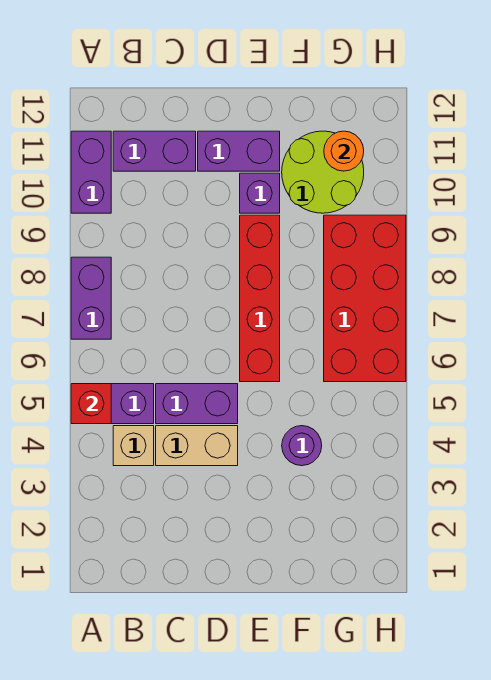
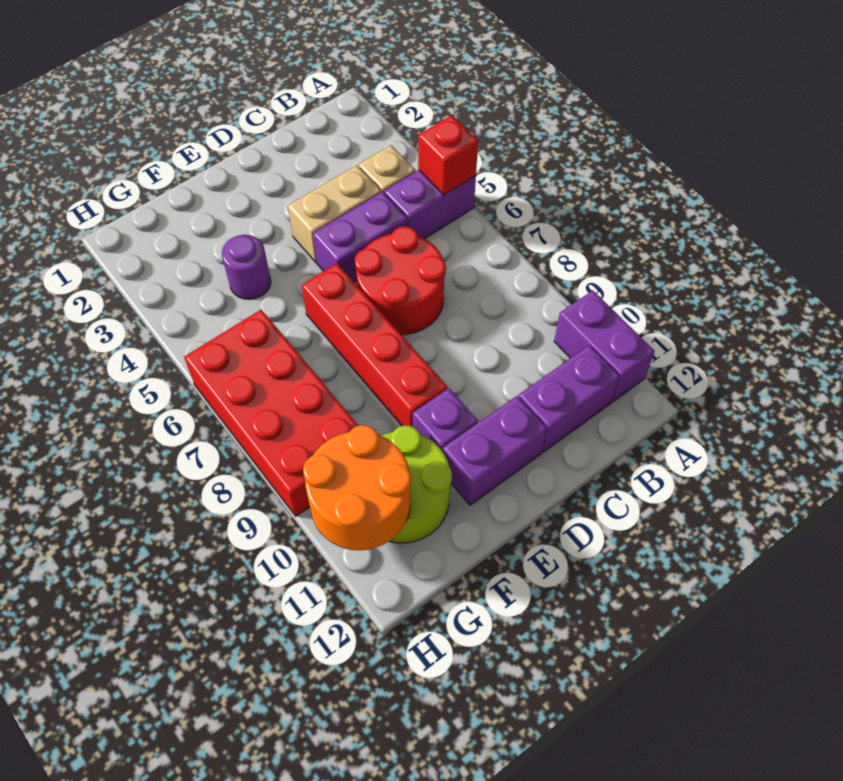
purple brick A7:A8 level 1 -> none
none -> red round brick C6:D7 level 1
orange round brick G11 level 2 -> orange round brick G10:H11 level 2

